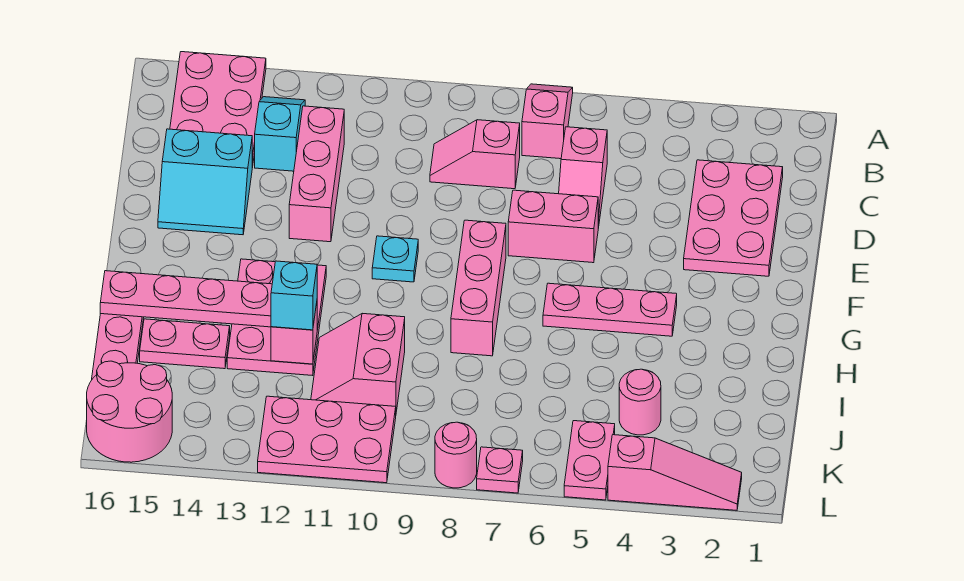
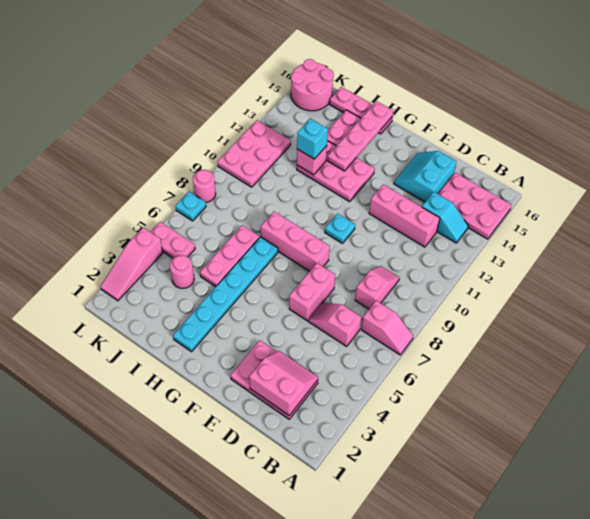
pink plate G4:G6 level 1 -> pink plate I5:I7 level 1
none -> cyan plate H2:H7 level 1
pink slope I10:J11 level 1 top 10 -> pink slope C2:D3 level 2 top 2
pink plate L7 level 1 -> cyan plate L7 level 1

